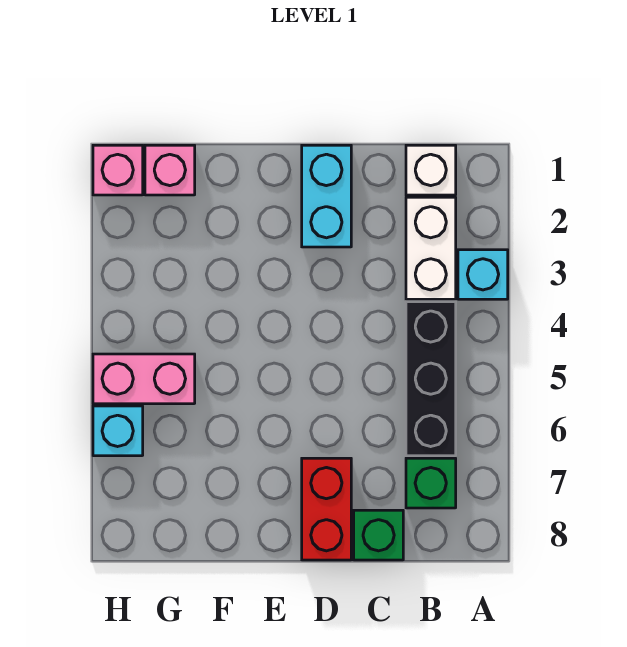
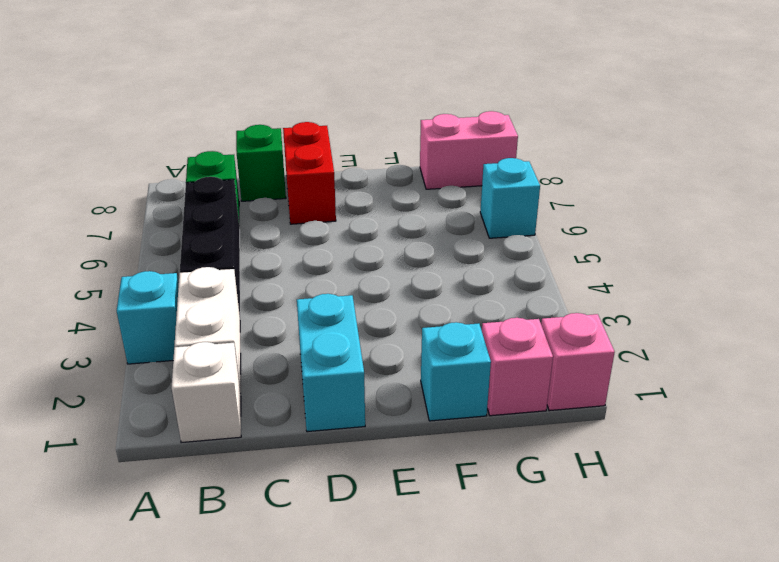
none -> cyan brick F1 level 1
pink brick G5:H5 level 1 -> pink brick G8:H8 level 1

